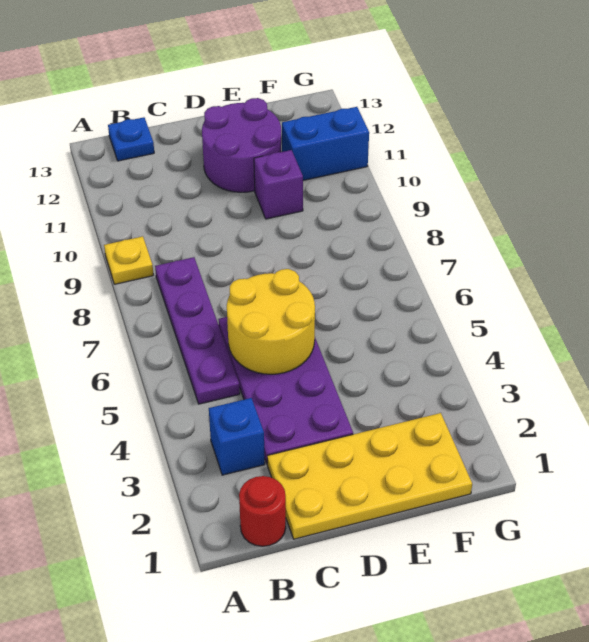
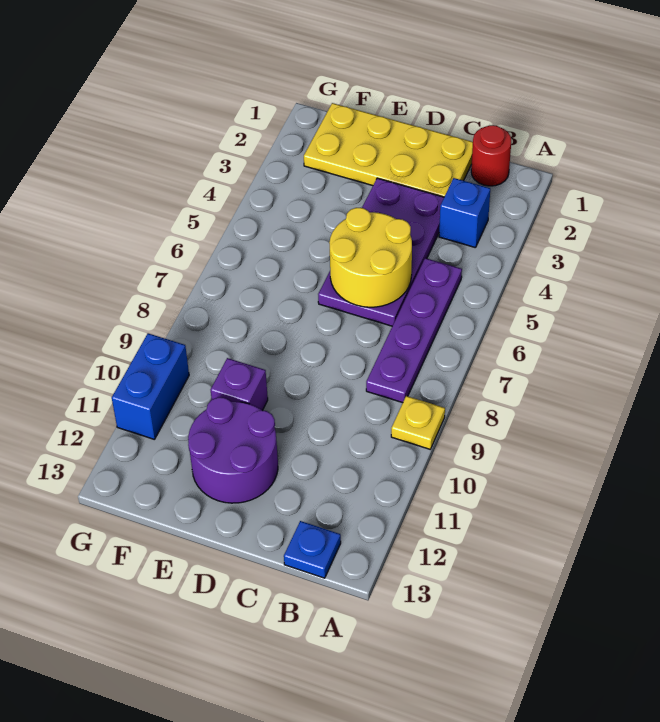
blue brick F11:G11 level 1 -> blue brick G10:G11 level 1

